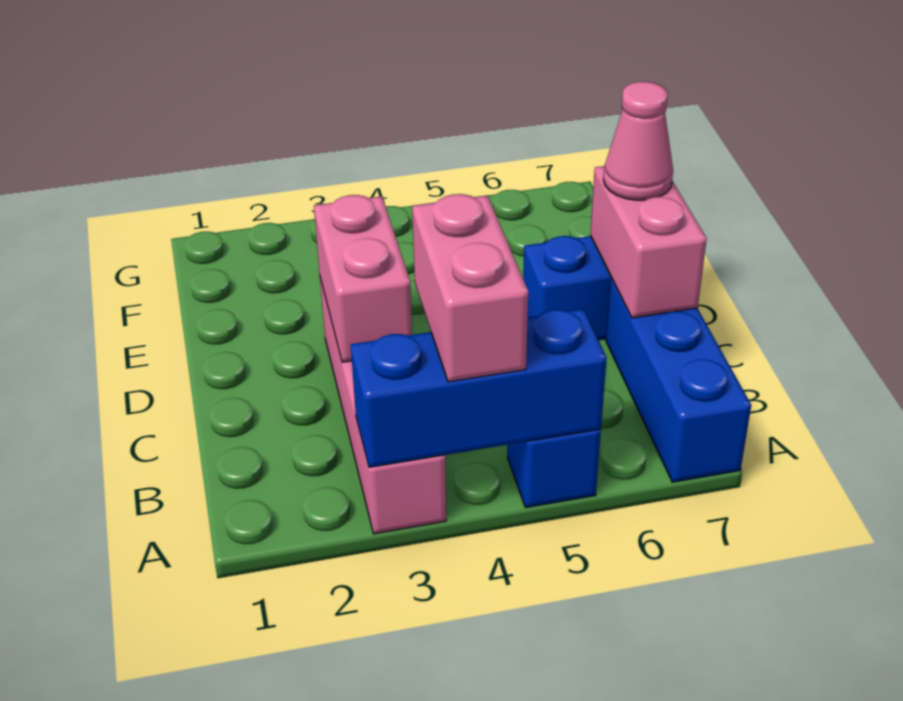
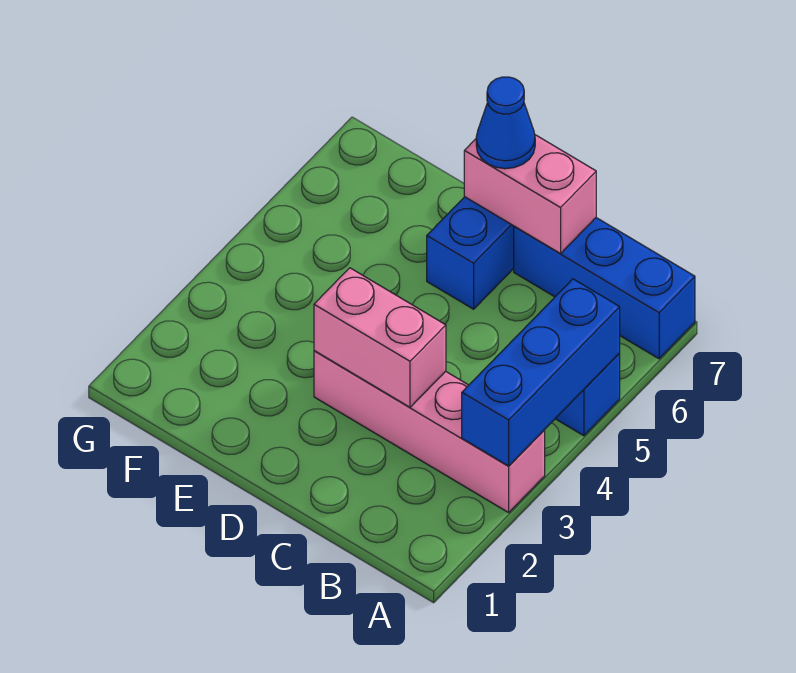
pink brick A4:B4 level 3 -> none
pink cone D7 level 3 -> blue cone D7 level 3

